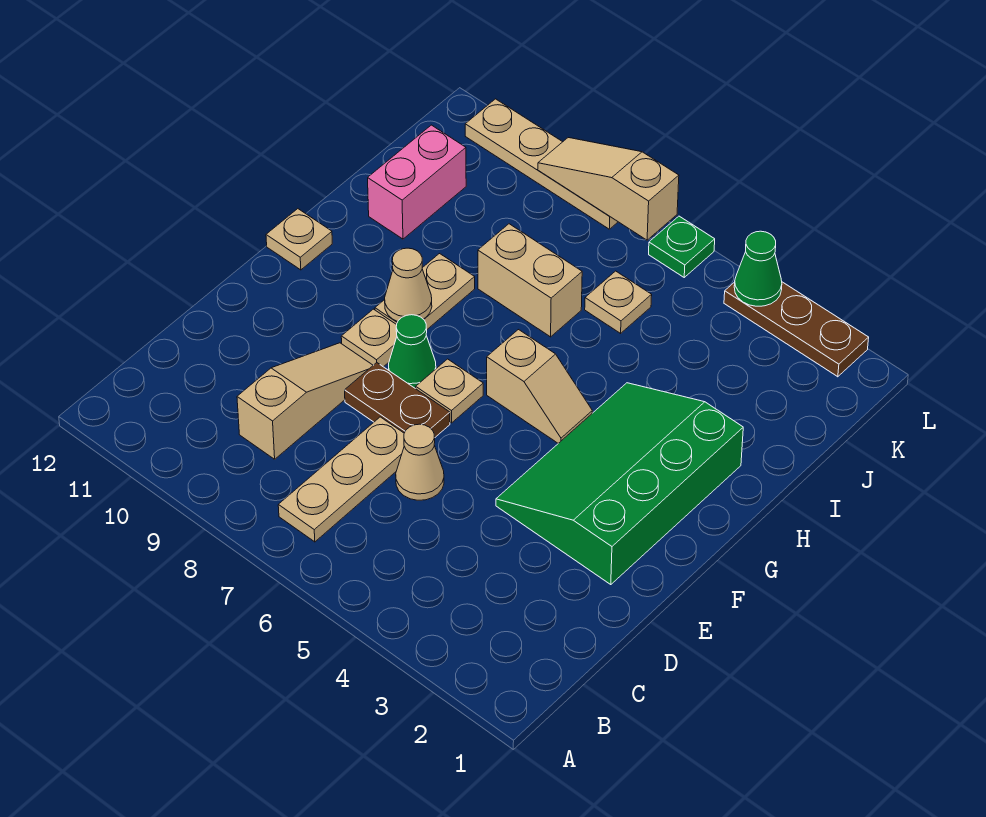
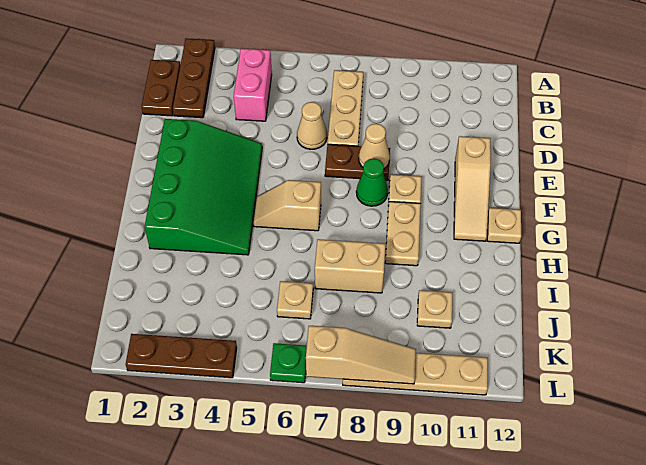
none -> brown plate A2:C2 level 1
none -> brown plate B1:C1 level 1
tan slope C9:E9 level 1 top C -> tan slope E11:G11 level 1 top E
tan plate F7 level 1 -> tan plate J10 level 1
tan cone G9 level 2 -> tan cone E8 level 2
pink brick I11:J11 level 1 -> pink brick B4:C4 level 1
green cone L4 level 2 -> none

